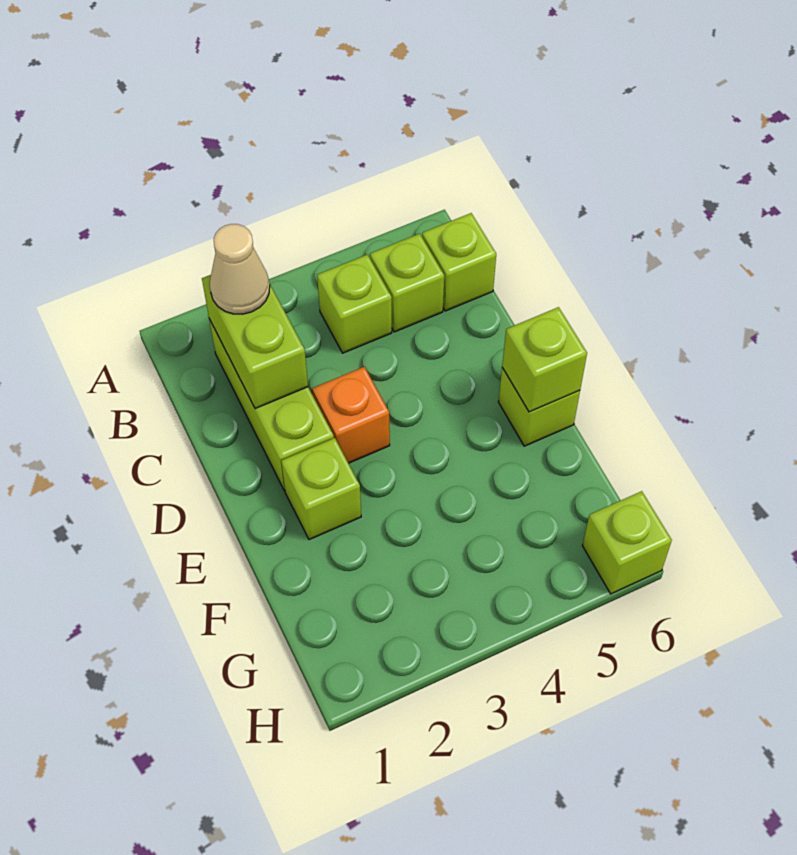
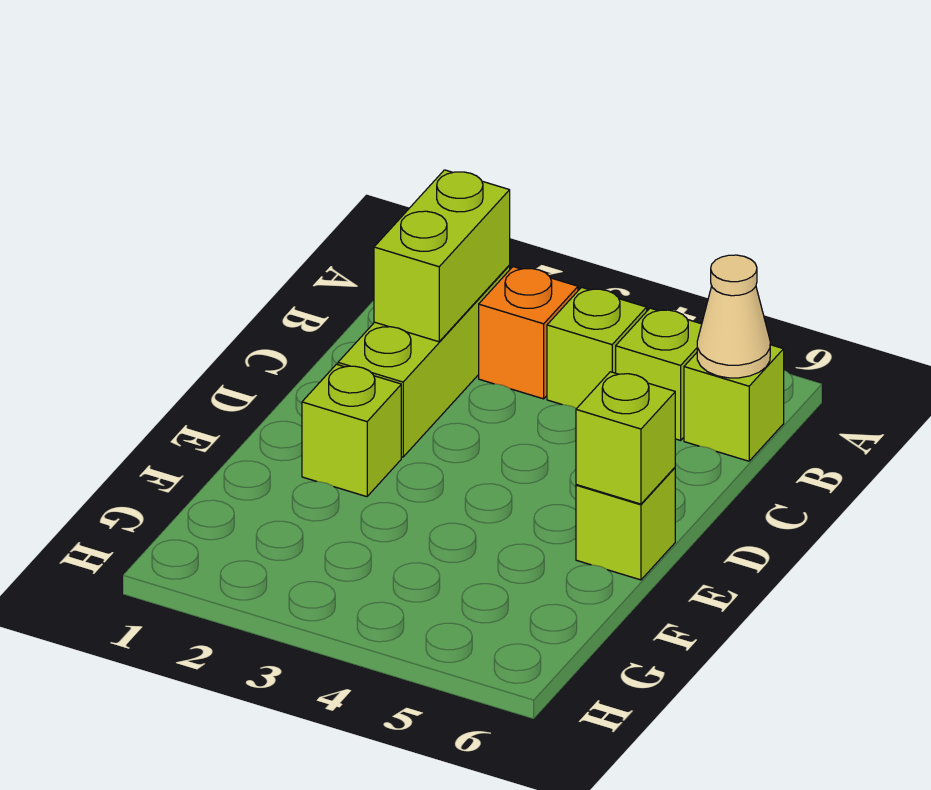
tan cone B2 level 3 -> tan cone B6 level 2
orange brick D3 level 1 -> orange brick B3 level 1
lime brick H6 level 1 -> none

